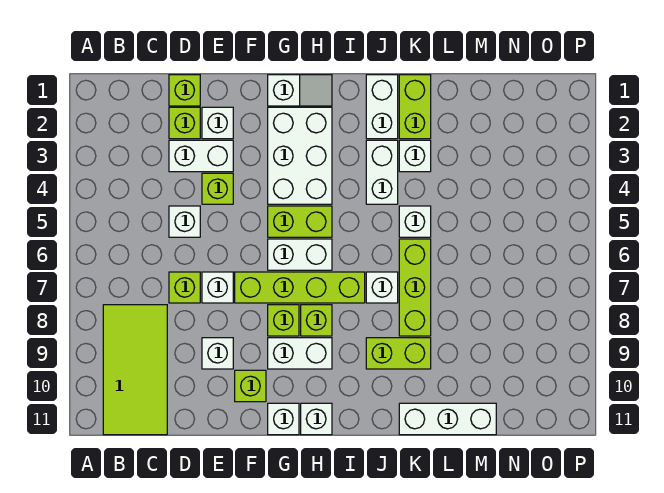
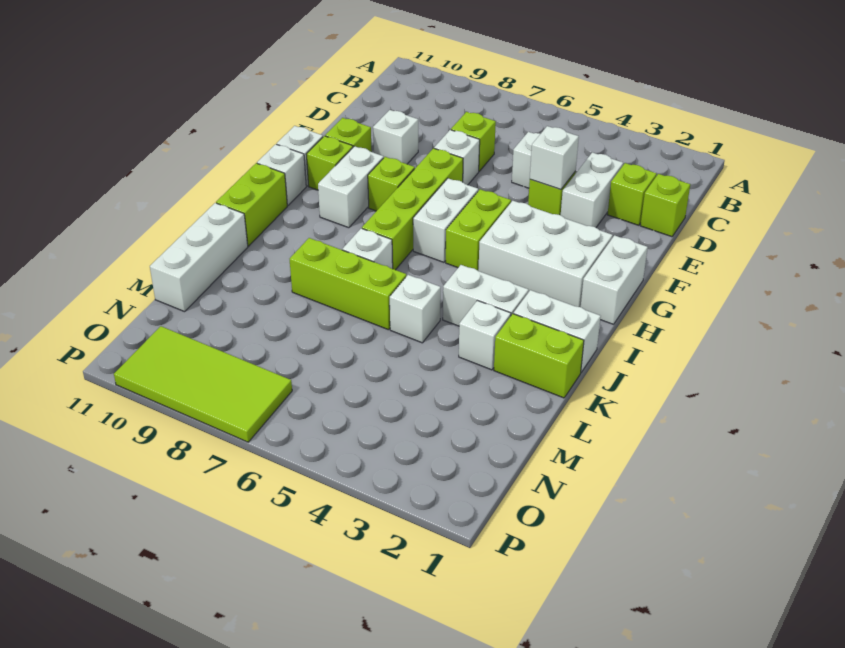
lime tile B8:C11 level 1 -> lime tile O7:P10 level 1
white brick E2 level 1 -> white brick E4 level 2
white slope G1:H1 level 1 top G -> white brick G1:H1 level 1
lime brick H8 level 1 -> lime brick G10 level 1
lime brick J9:K9 level 1 -> lime brick I11:J11 level 1

